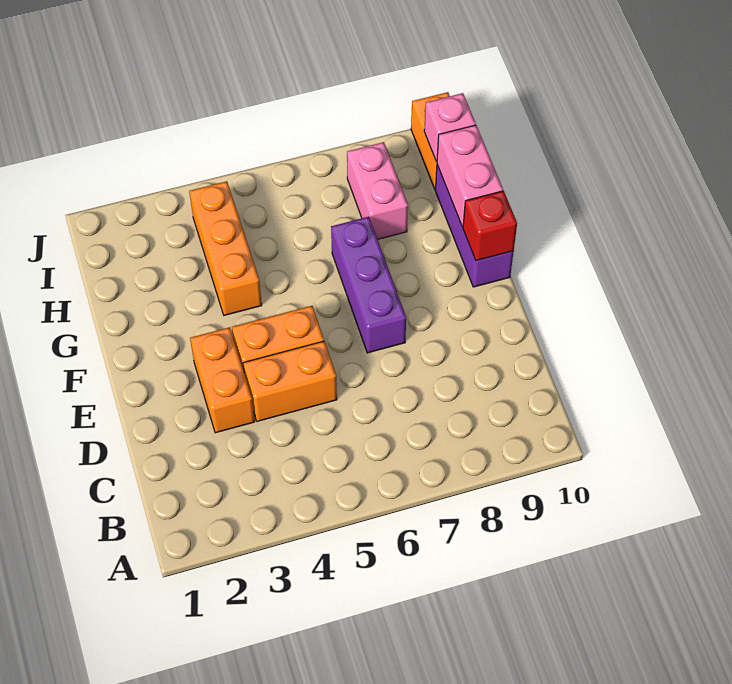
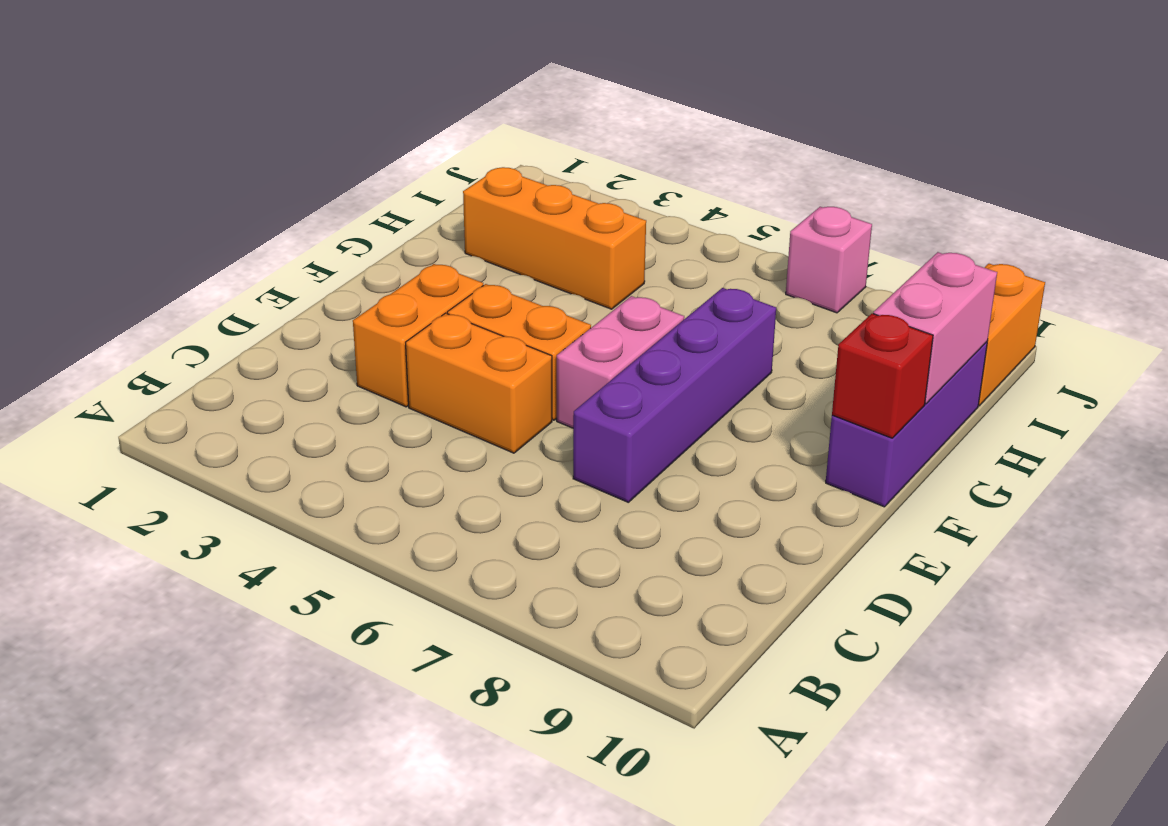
purple brick E7:G7 level 1 -> purple brick D7:G7 level 1
orange brick G4:I4 level 1 -> orange brick H2:H4 level 1
pink brick H8:I8 level 1 -> pink brick E6:F6 level 1
pink brick I10 level 2 -> pink brick J7 level 1

